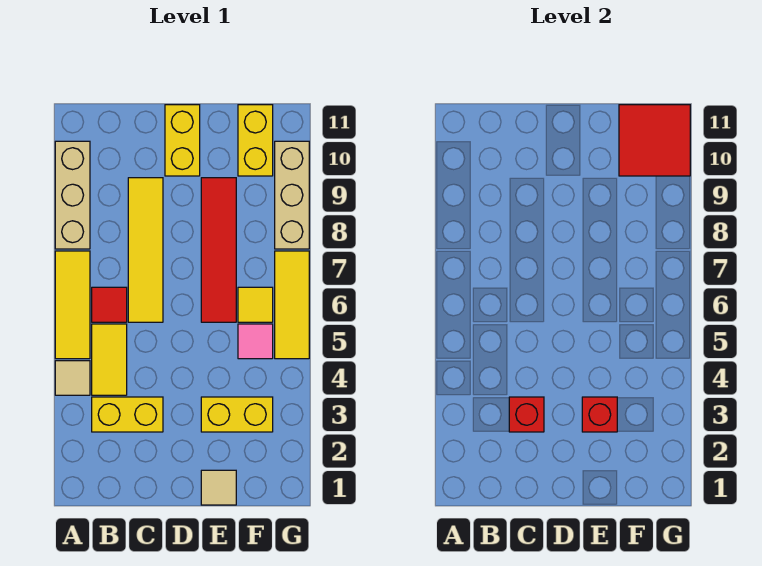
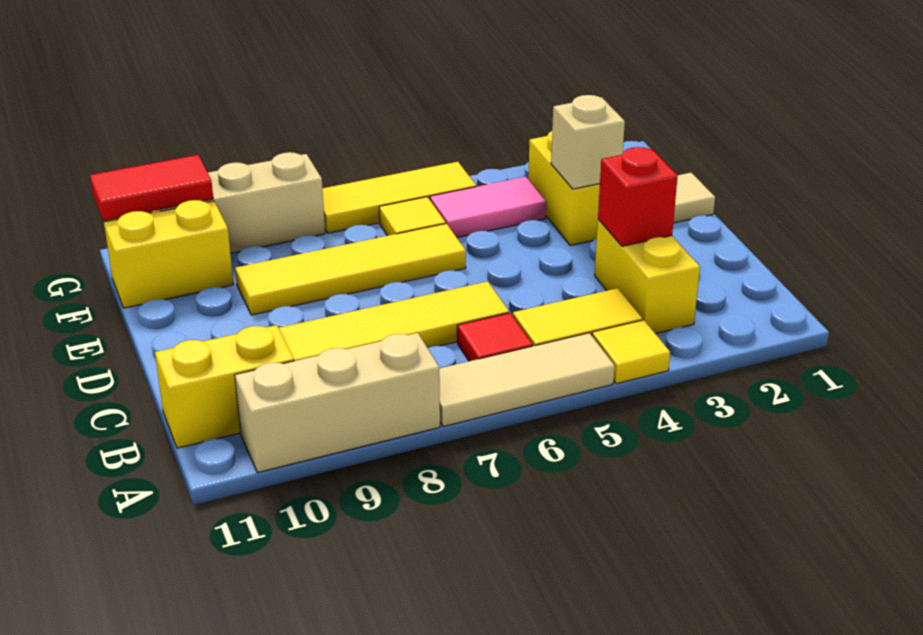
tan tile A4 level 1 -> yellow tile A4 level 1
yellow tile A5:A7 level 1 -> tan tile A5:A7 level 1
yellow brick D10:D11 level 1 -> yellow brick B10:B11 level 1
red brick E3 level 2 -> tan brick E3 level 2
red tile E6:E9 level 1 -> yellow tile E6:E9 level 1
pink tile F5 level 1 -> pink tile F4:F5 level 1
red tile F10:G11 level 2 -> red tile G10:G11 level 2

